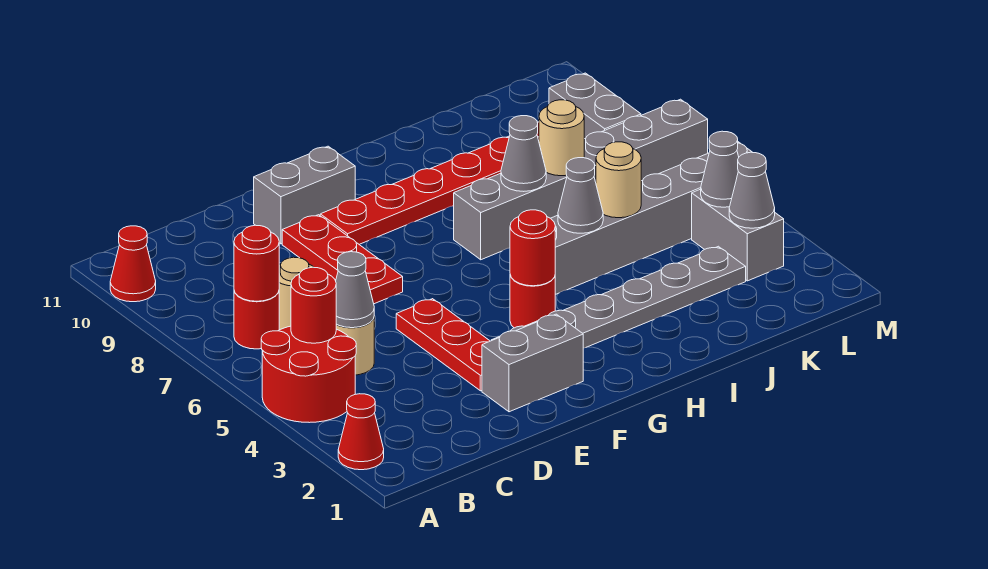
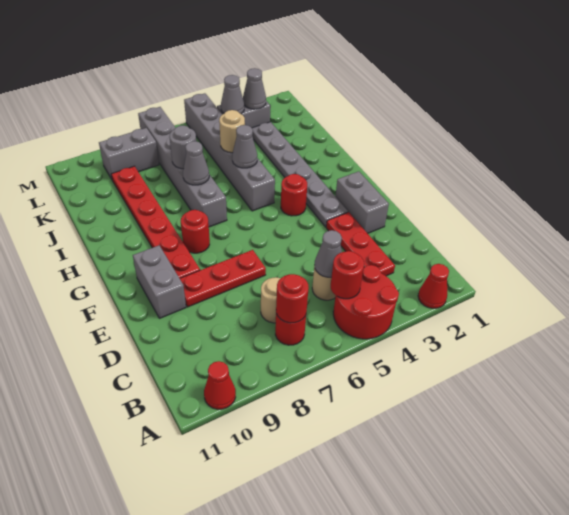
red plate E3:E5 level 1 -> red plate C3:E3 level 1
red round brick G4 level 2 -> red round brick G8 level 1
tan round brick J7 level 2 -> grey round brick J7 level 2

